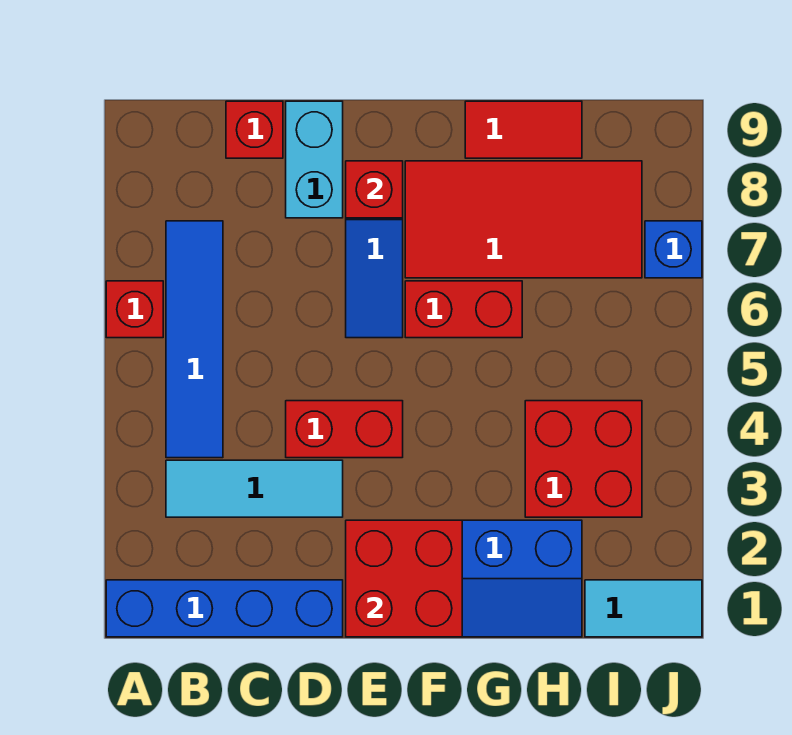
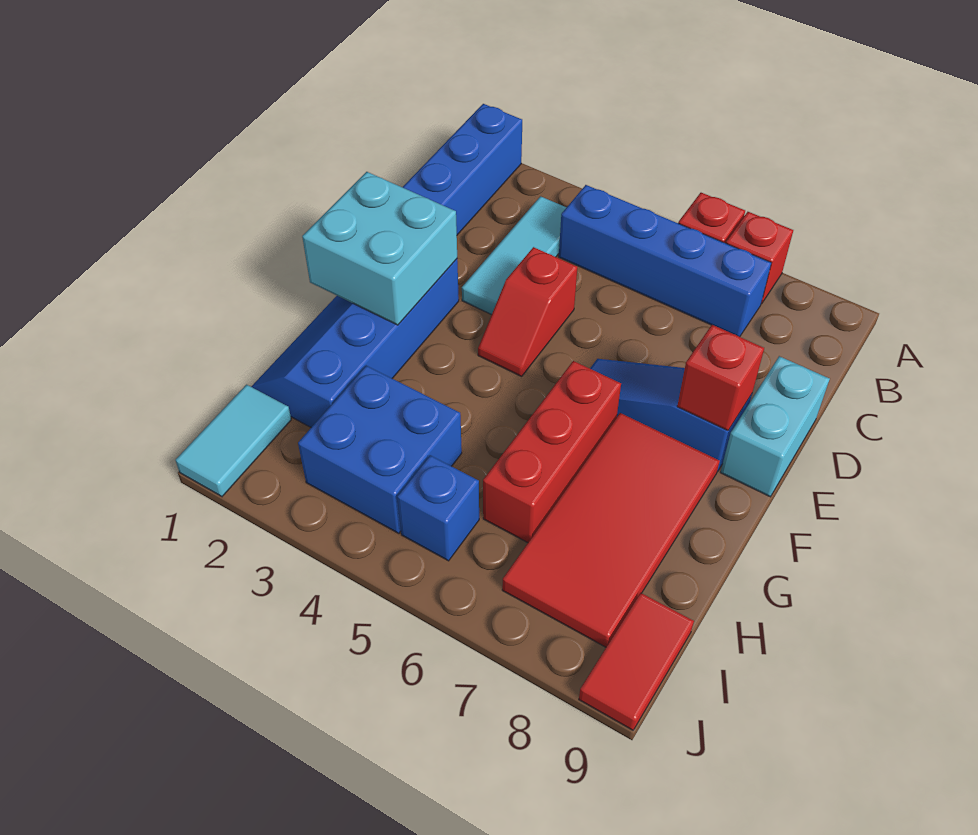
blue tile B4:B7 level 1 -> blue brick B4:B7 level 1
red brick C9 level 1 -> red brick A7 level 1
red brick D4:E4 level 1 -> red slope D4:E4 level 1 top D
cyan brick D8:D9 level 1 -> cyan brick D9:E9 level 1
red brick E1:F2 level 2 -> cyan brick E1:F2 level 2
red brick F6:G6 level 1 -> red brick F6:H6 level 1
red tile G9:H9 level 1 -> red tile I9:J9 level 1
red brick H3:I4 level 1 -> blue brick H3:I4 level 1
blue brick J7 level 1 -> blue brick I5 level 1

